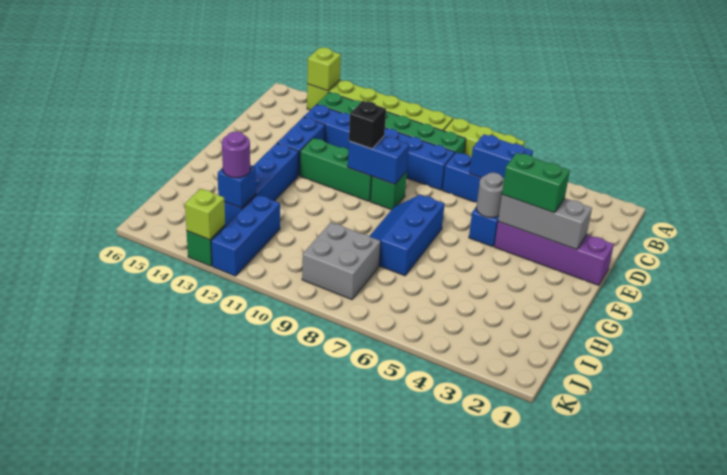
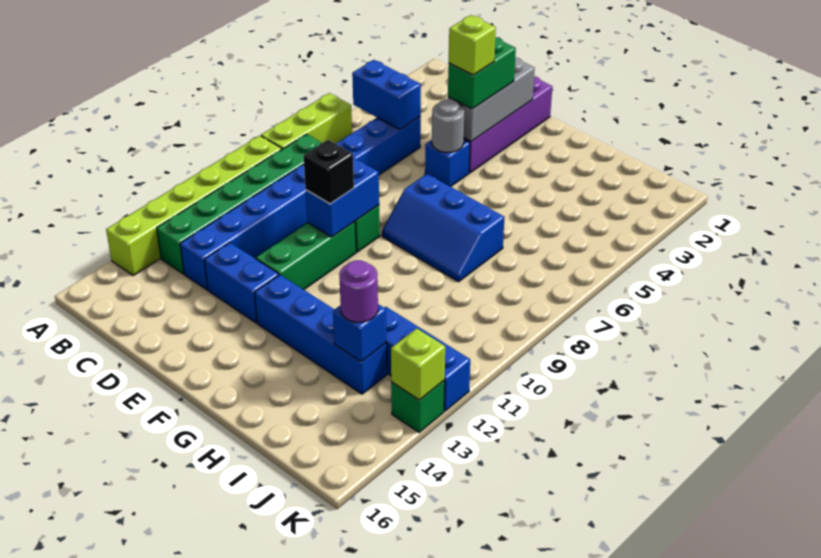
lime brick A14 level 2 -> lime brick E4 level 4
blue brick C5:C6 level 2 -> blue brick B5:C5 level 2
grey brick I8:J9 level 1 -> none

